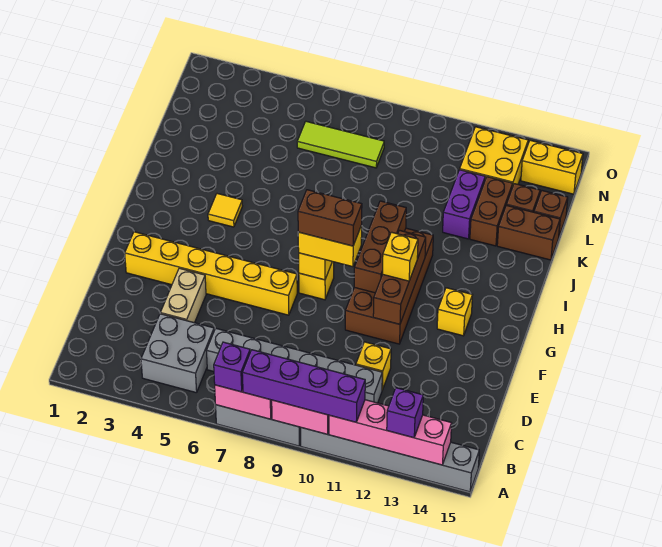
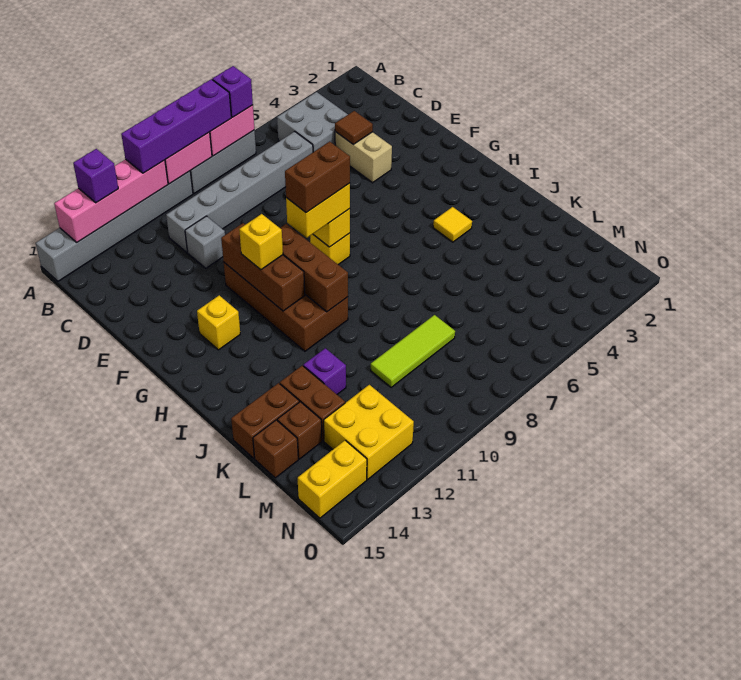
none -> brown tile D4 level 2
yellow brick D11 level 1 -> grey brick D11 level 1
yellow brick F2:F7 level 1 -> none
purple brick K12:L12 level 1 -> purple brick K12 level 1
lime tile M6:M8 level 1 -> lime tile L8:L10 level 1

